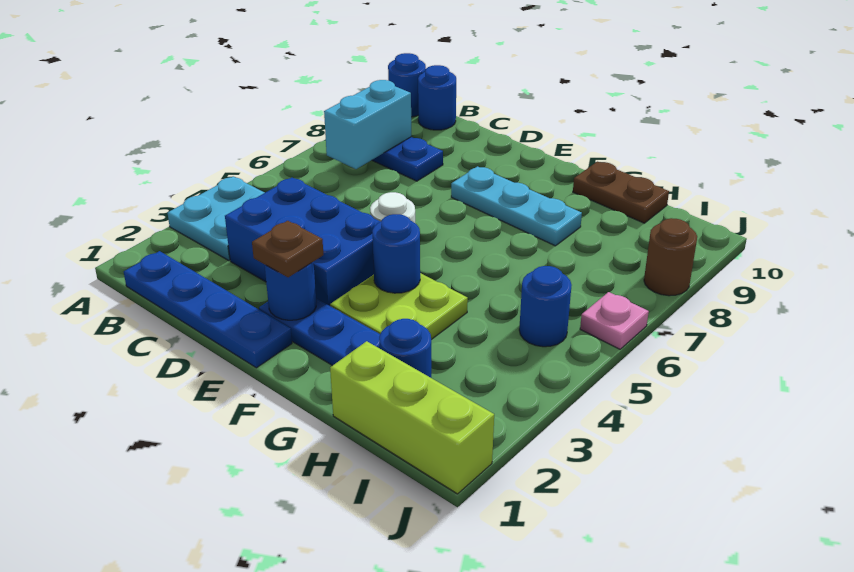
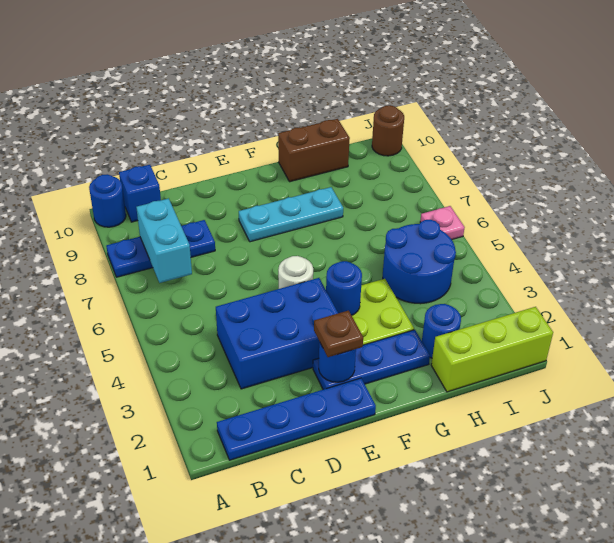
cyan plate A3:B4 level 1 -> none
blue round brick B10 level 1 -> blue brick B10 level 1
brown plate G10:H10 level 1 -> brown brick G10:H10 level 1
blue round brick I5 level 1 -> blue round brick H4:I5 level 1
brown round brick J8 level 1 -> brown round brick J10 level 1

